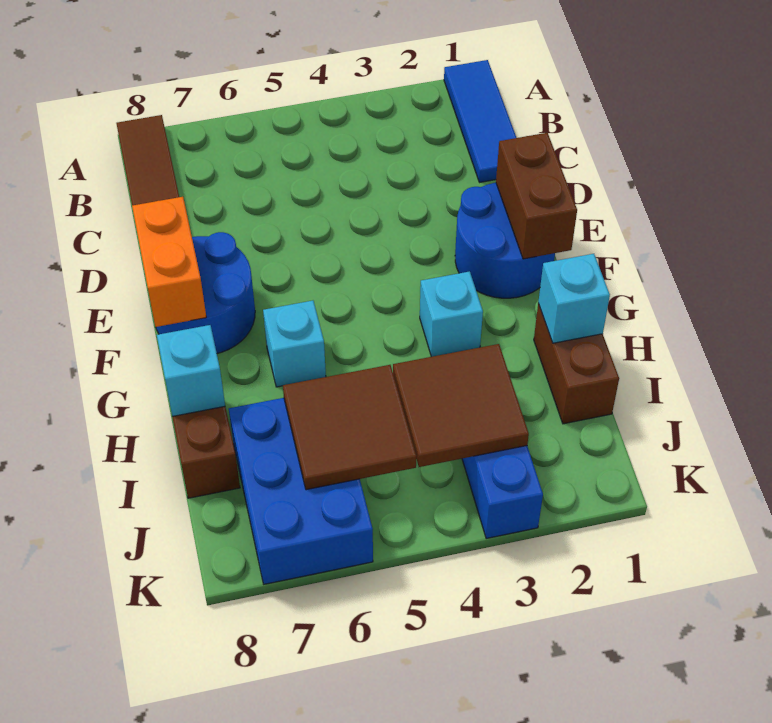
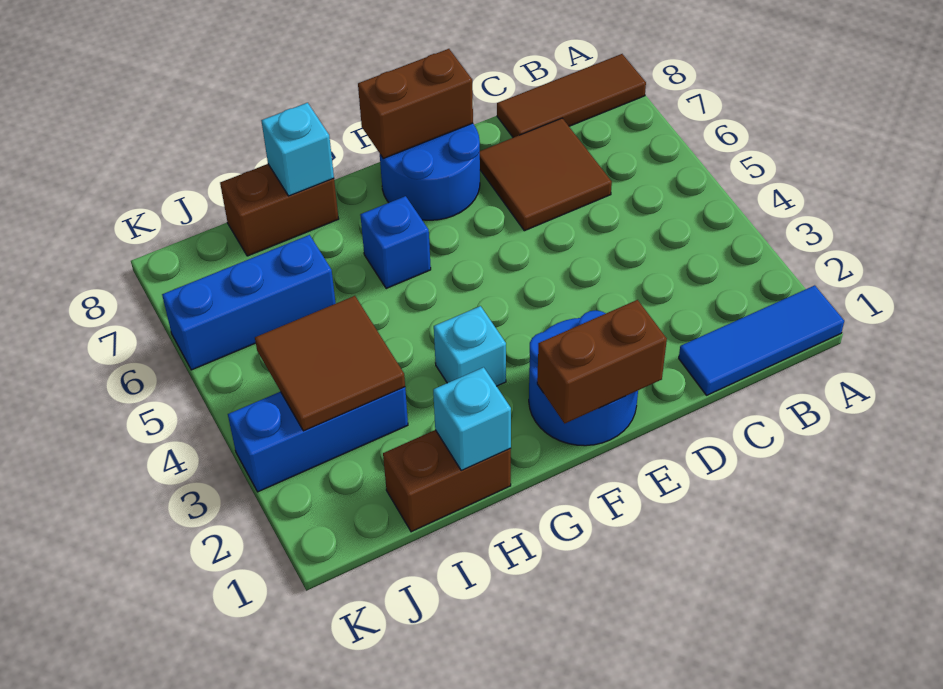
orange brick E8:F8 level 2 -> brown brick E8:F8 level 2
cyan brick G6 level 1 -> blue brick G6 level 1
brown tile I5:J6 level 2 -> brown tile C6:D7 level 1
blue brick I6:K7 level 1 -> blue brick I6:K6 level 1

